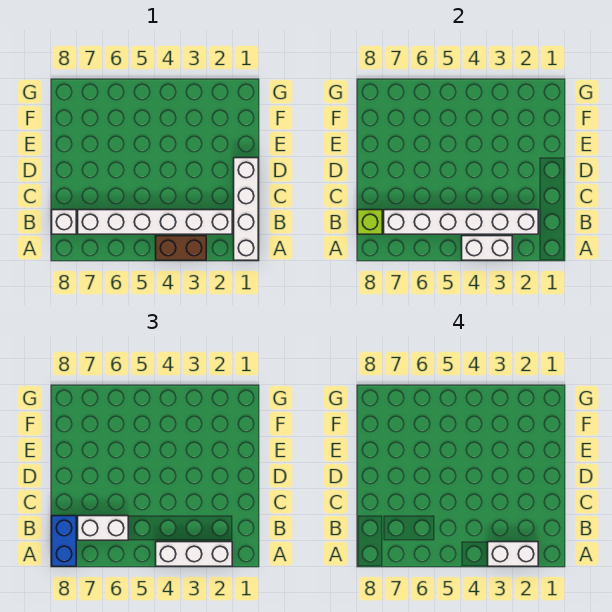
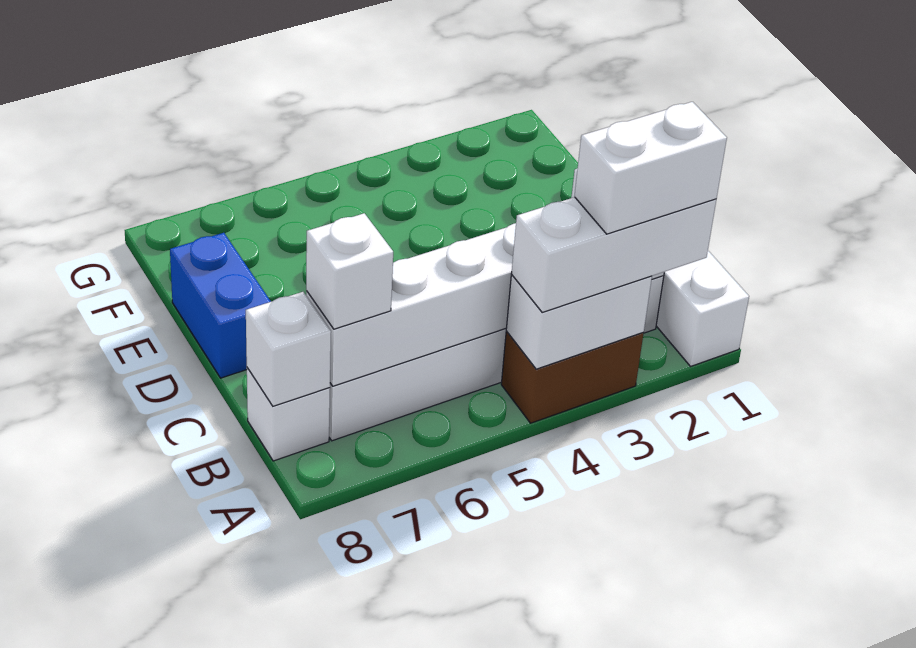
blue brick A8:B8 level 3 -> blue brick D8:E8 level 1
white brick B6:B7 level 3 -> white brick B7 level 3
lime brick B8 level 2 -> white brick B8 level 2

